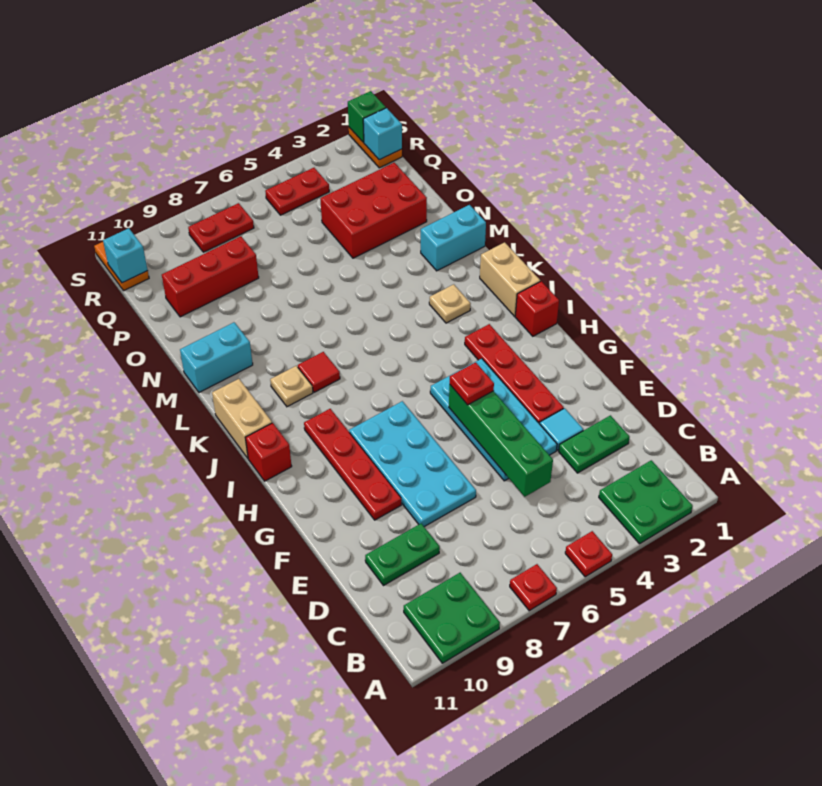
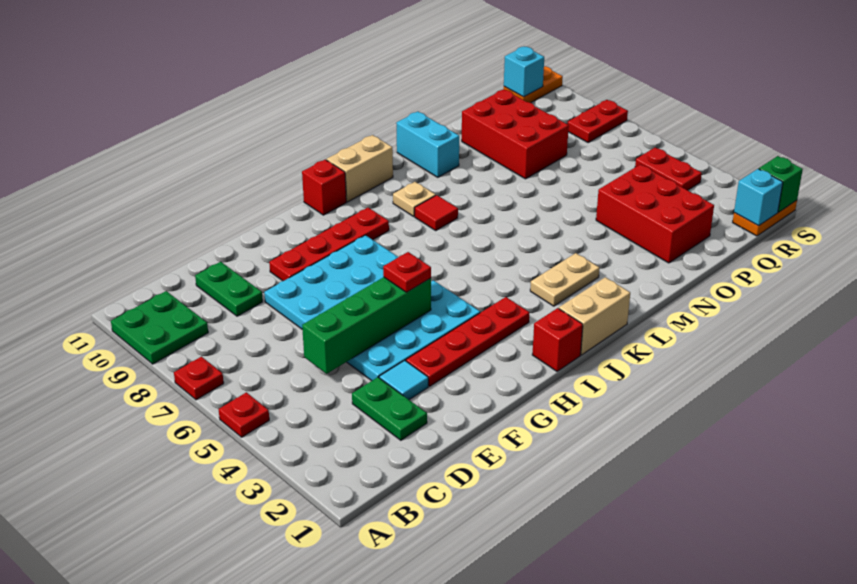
green plate A2:B3 level 1 -> none
tan plate K3 level 1 -> tan plate K3:L3 level 1
cyan brick M1:M2 level 1 -> none
red brick P8:P10 level 1 -> red brick O8:P10 level 1
red plate R7:R8 level 1 -> red plate R8:S8 level 1

